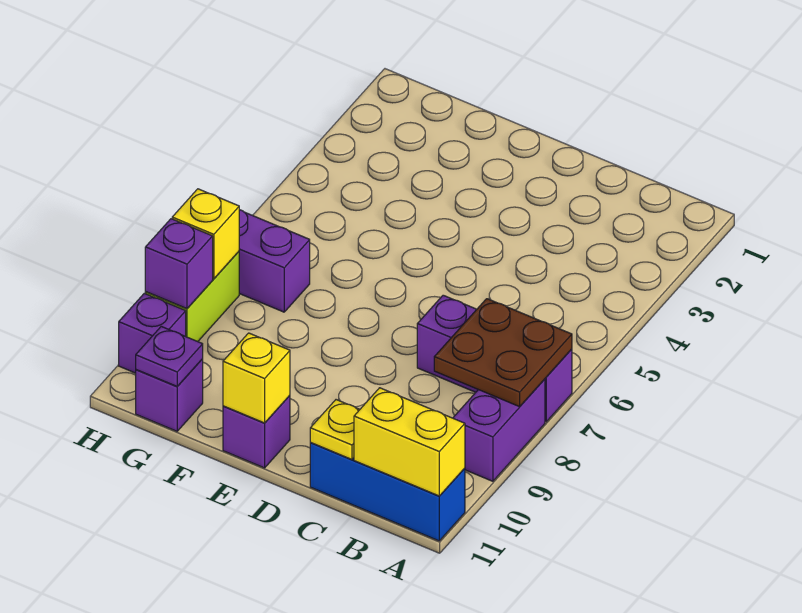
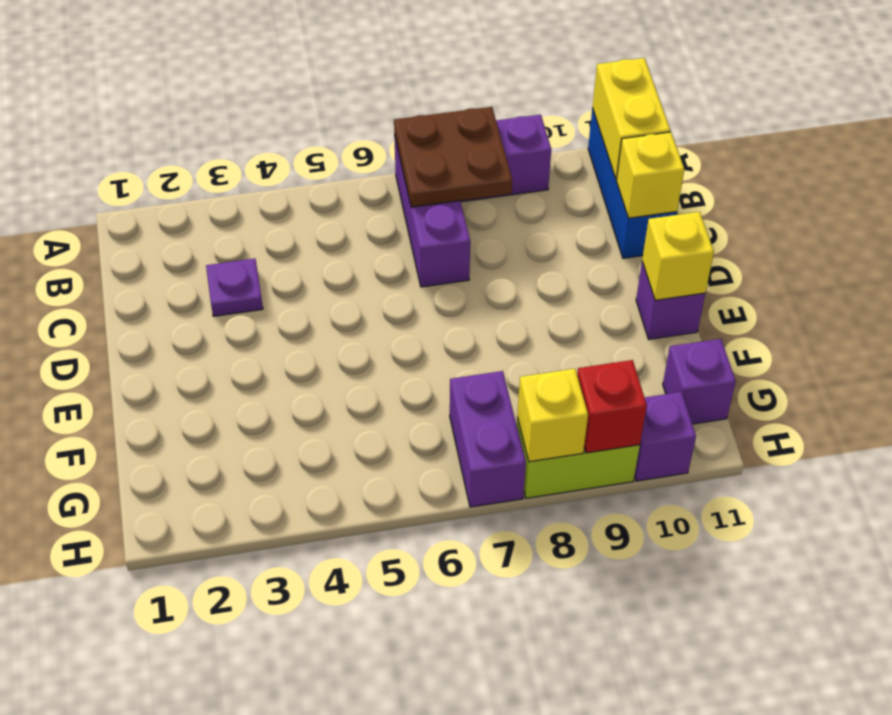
yellow plate C11 level 2 -> yellow brick C11 level 2
purple plate G11 level 2 -> purple plate C3 level 1
purple brick H9 level 2 -> red brick H9 level 2

